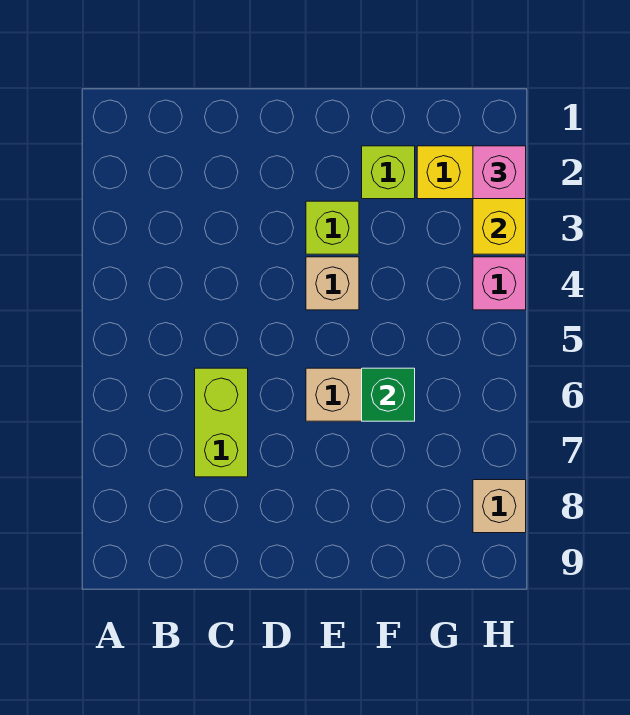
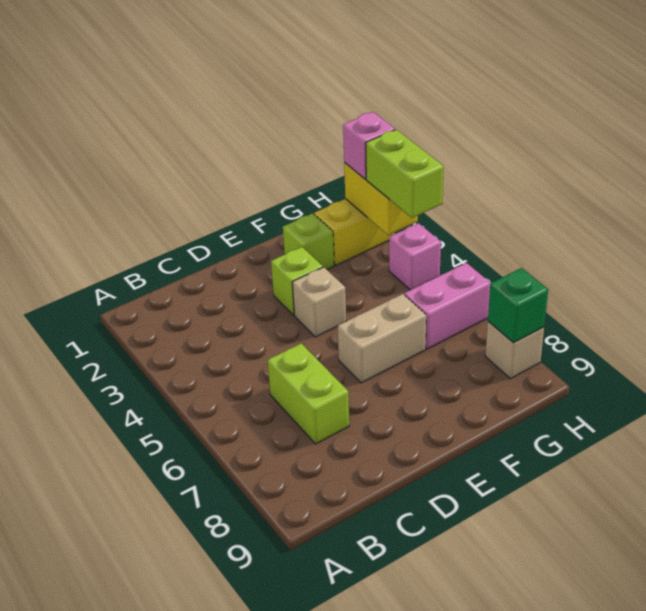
green brick F6 level 2 -> green brick H8 level 2
none -> pink brick G6:H6 level 1
none -> lime brick H3:H4 level 3

